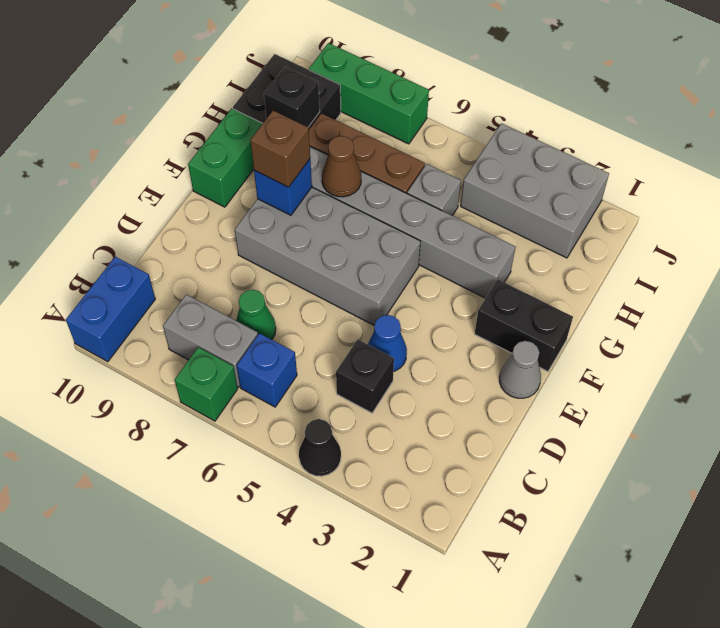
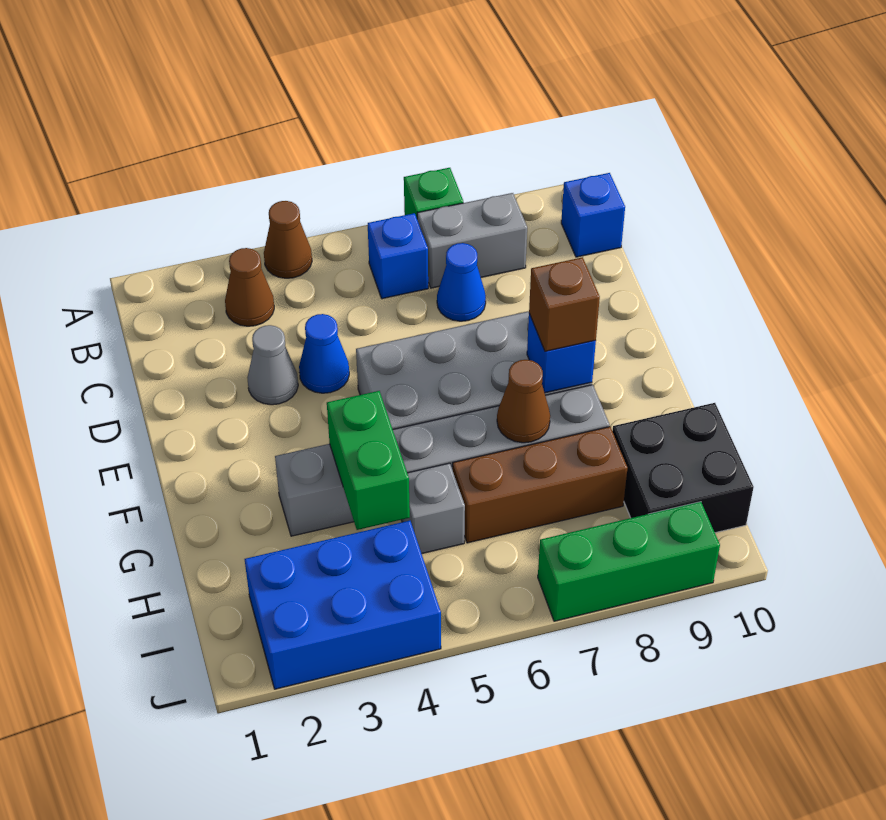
black cone A4 level 1 -> brown cone A4 level 1
blue brick A10:B10 level 1 -> blue brick B10 level 1
none -> brown cone B3 level 1
black brick C4 level 1 -> none
green cone C7 level 1 -> blue cone C7 level 1
grey cone E1 level 1 -> grey cone D3 level 1
black brick F1:F2 level 1 -> none
green brick F10:G10 level 1 -> green brick G4:H4 level 2
black brick H9 level 2 -> none
grey brick I2:J4 level 1 -> blue brick I2:J4 level 1

